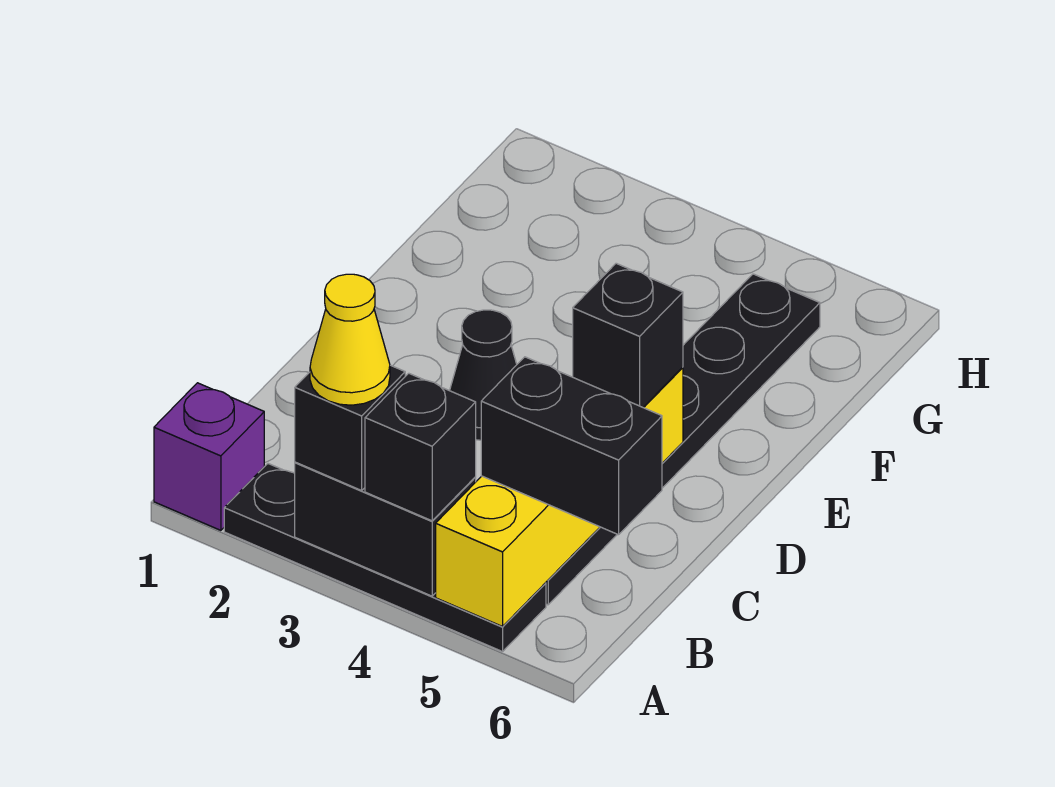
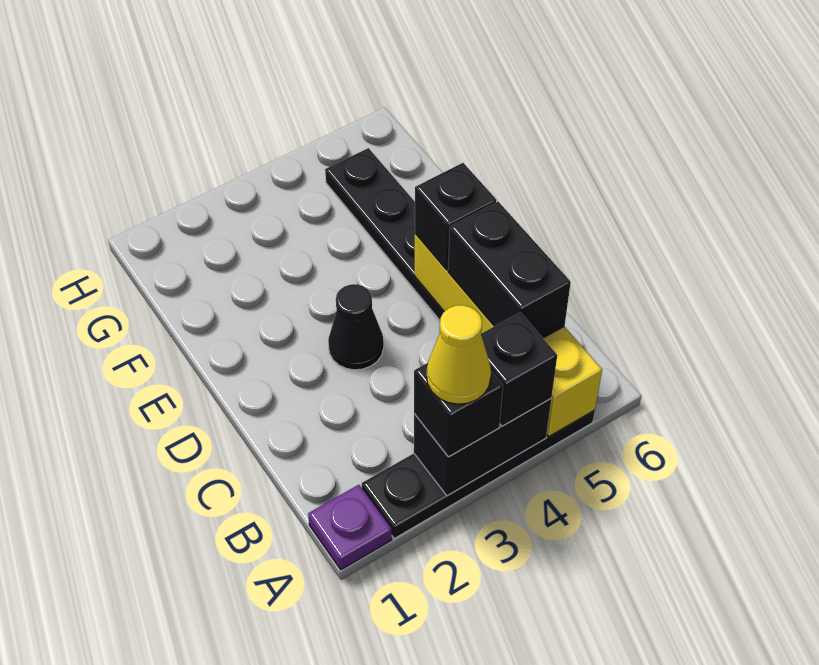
purple brick A1 level 1 -> purple plate A1 level 1
black brick B5:B6 level 3 -> black brick B5:C5 level 3

